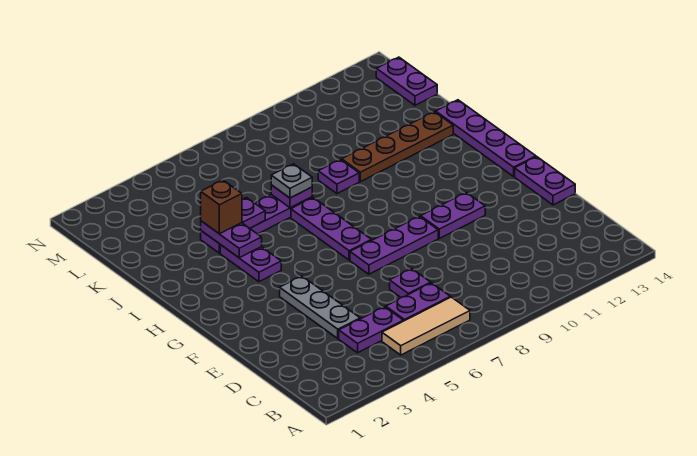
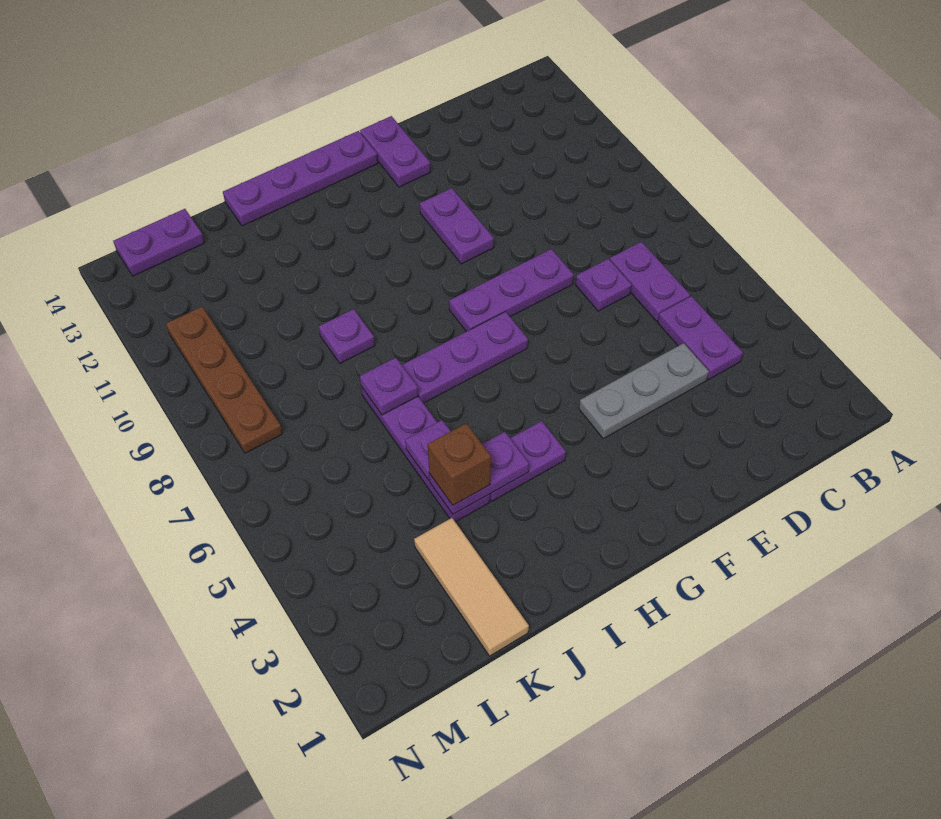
tan tile B5:B7 level 1 -> tan tile K1:K3 level 1
purple plate E14:F14 level 1 -> purple plate F13:F14 level 1
purple plate F7:F9 level 1 -> purple plate E8:G8 level 1
grey plate J7 level 3 -> none
brown plate J10:J13 level 1 -> brown plate M8:M11 level 1

